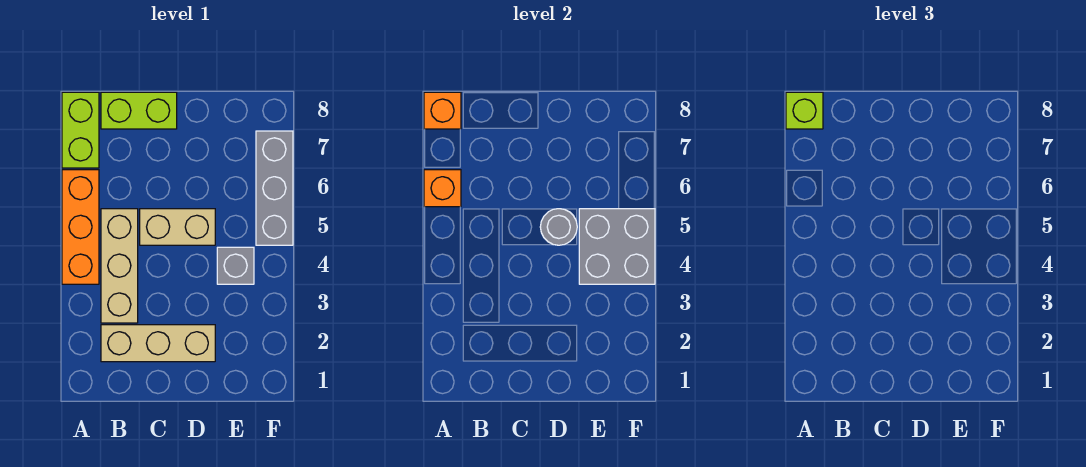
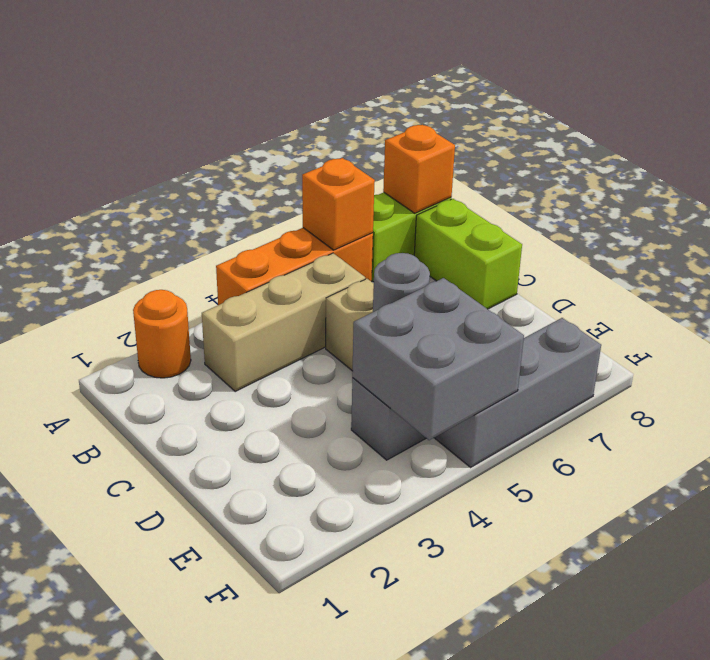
none -> orange round brick A2 level 1
lime brick A8 level 3 -> none
tan brick B2:D2 level 1 -> none

